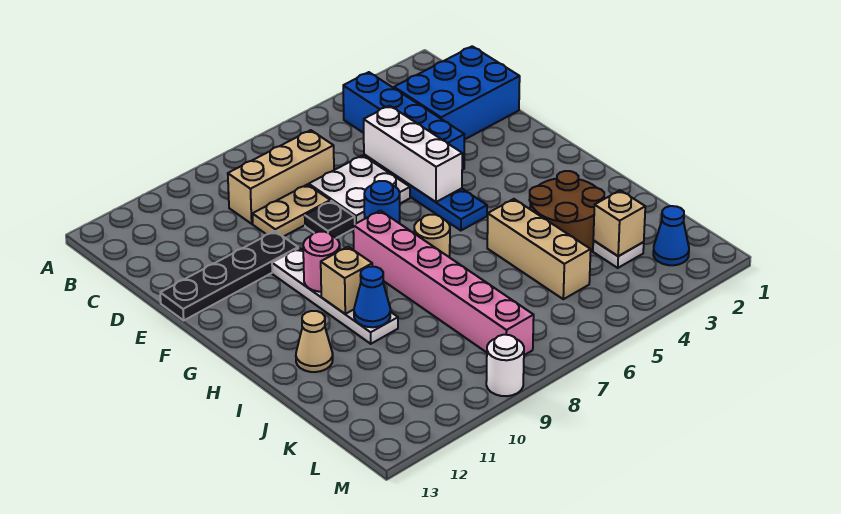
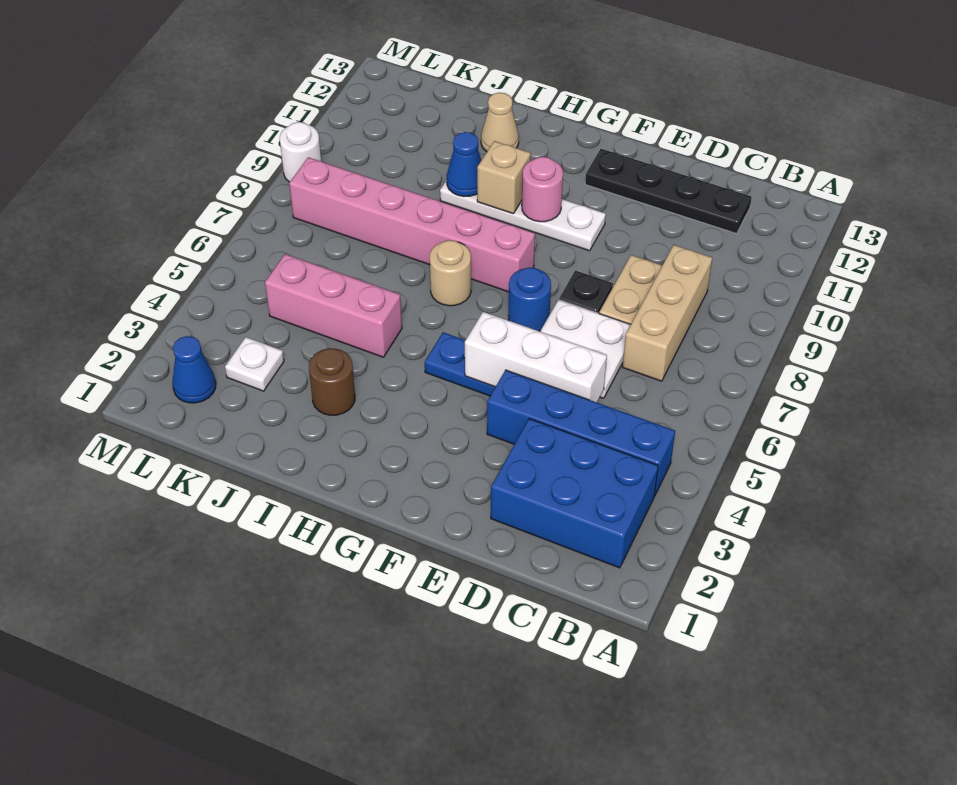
blue brick C1:D3 level 1 -> blue brick B2:D3 level 1
black plate E10:E13 level 1 -> black plate C12:F12 level 1
brown round brick I3:J4 level 1 -> brown round brick I3 level 1
tan brick I5:K5 level 1 -> pink brick I5:K5 level 1
tan brick K3 level 2 -> none

